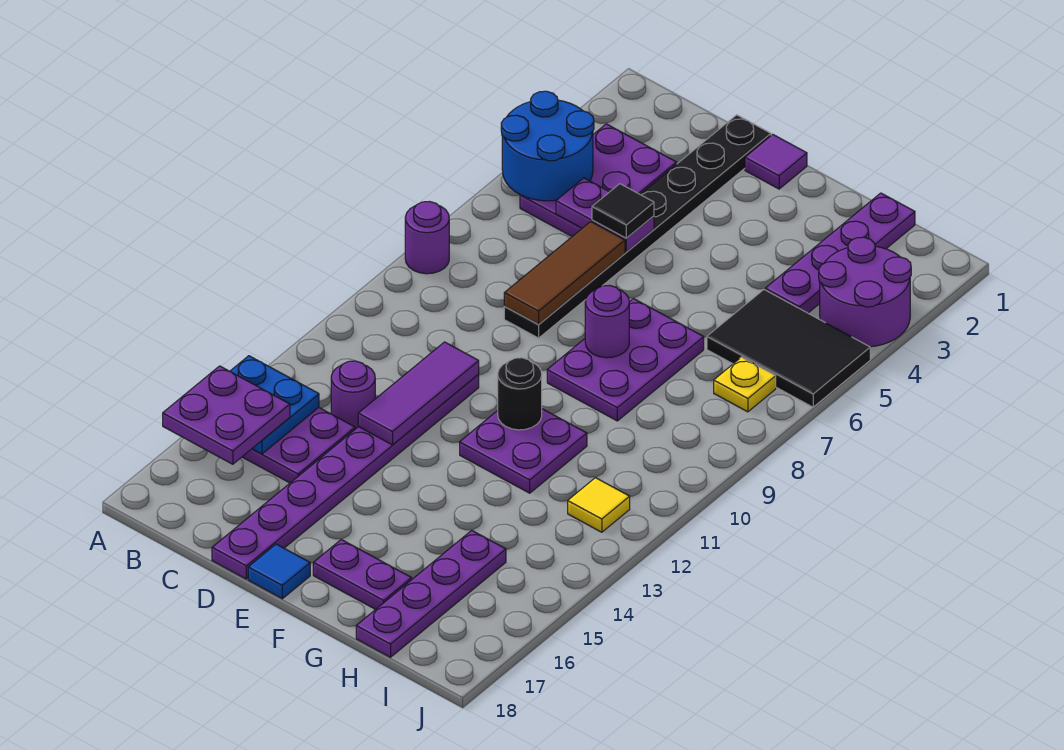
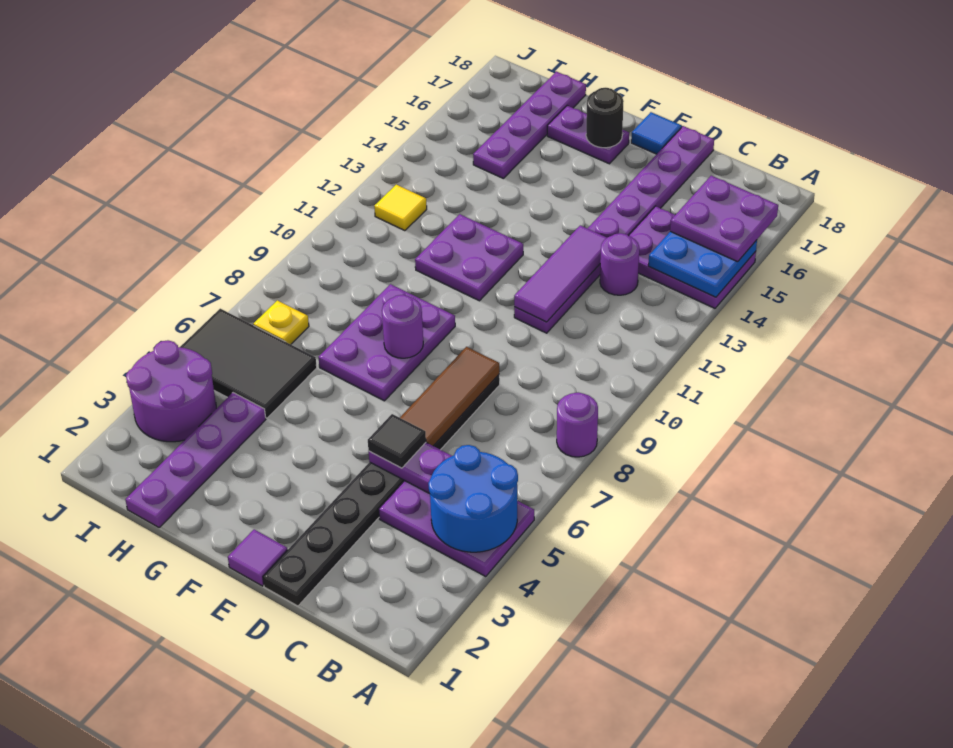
purple plate B3:C5 level 1 -> purple plate A4:C5 level 1
black round brick F11 level 2 -> black round brick F17 level 2

